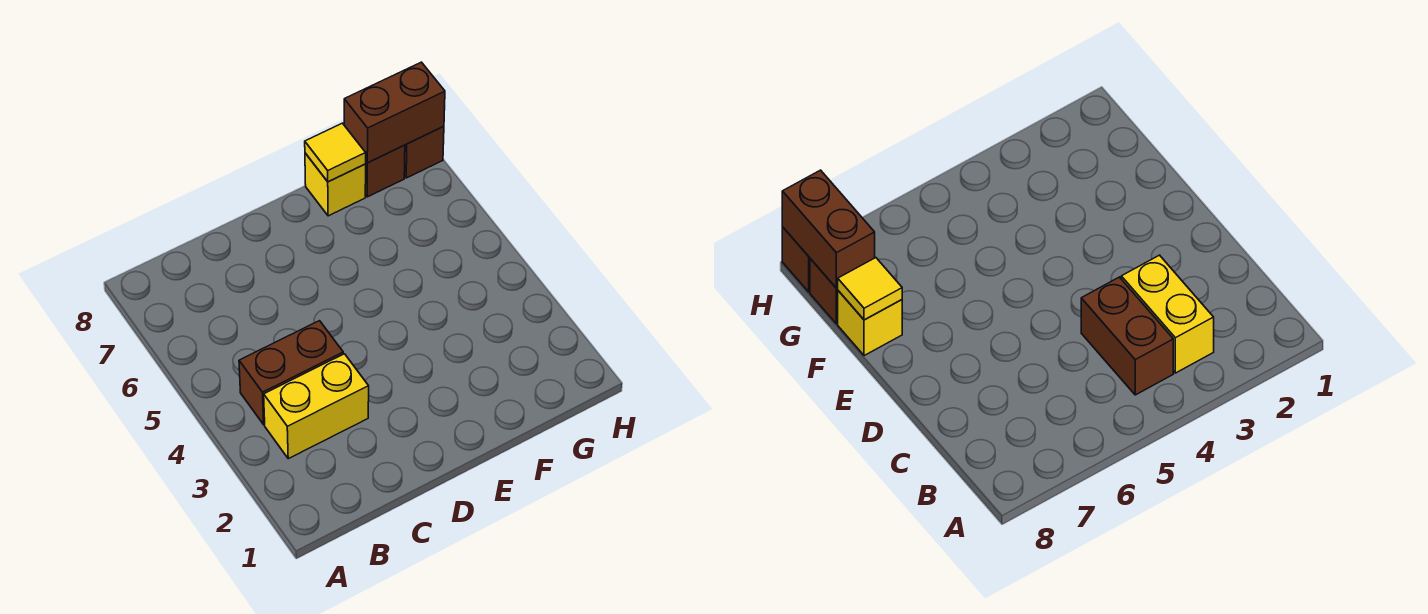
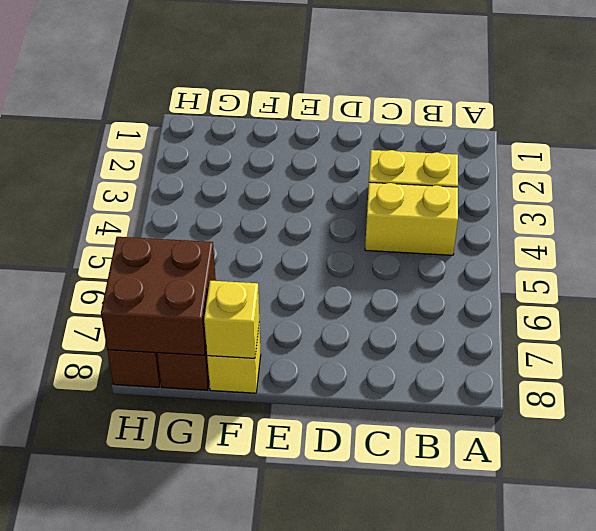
brown brick B4:C4 level 1 -> yellow brick B4:C4 level 1
yellow tile F8 level 2 -> yellow brick F8 level 2
brown brick G8:H8 level 2 -> brown brick G7:H8 level 2

